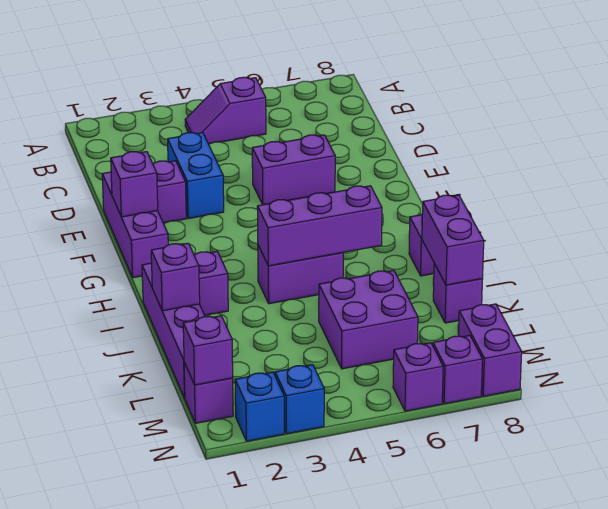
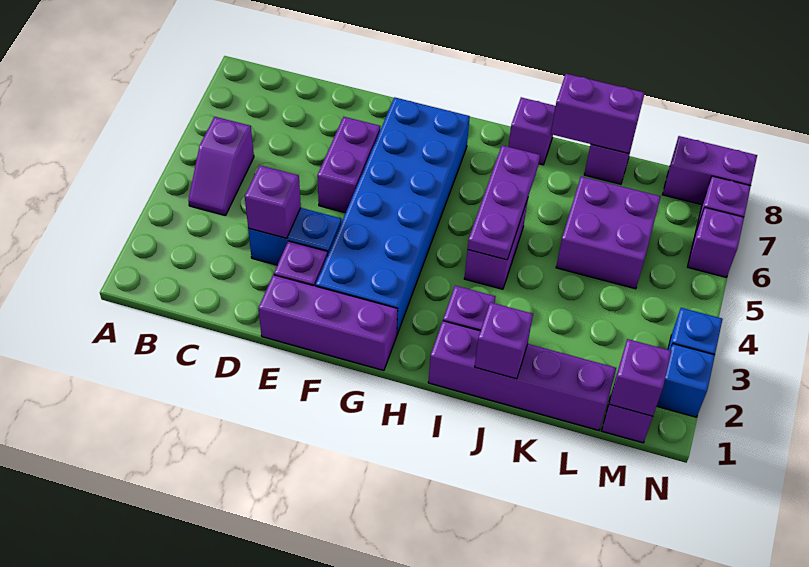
purple brick F1 level 2 -> purple brick D3 level 2
none -> blue brick F2:G7 level 1
purple brick I4:I6 level 2 -> purple plate I4:I6 level 2

